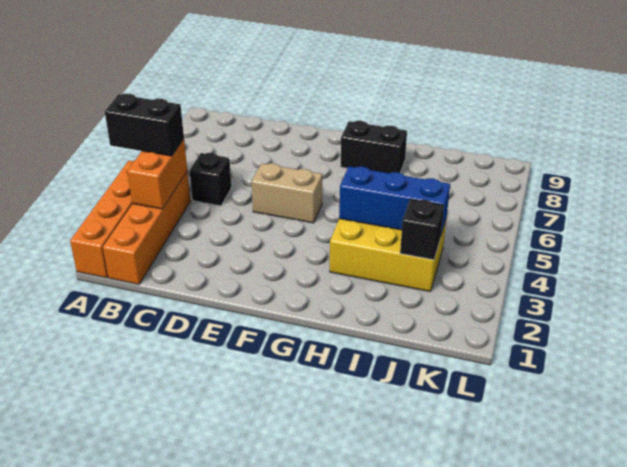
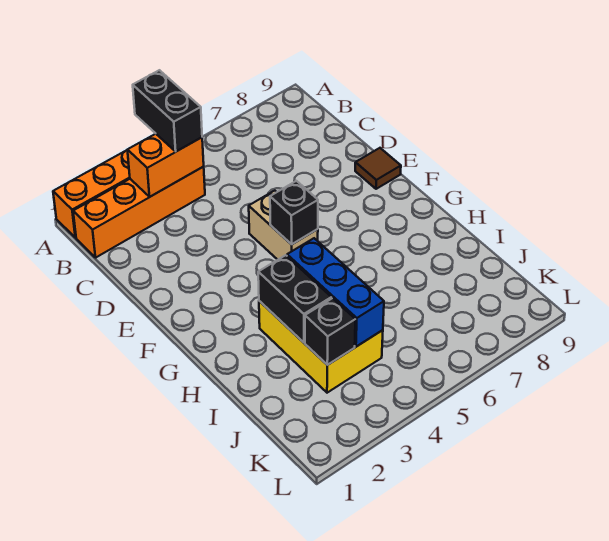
black brick C5 level 1 -> black brick F5 level 2
none -> brown tile E9 level 1
black brick G8:H8 level 1 -> black brick H3:I3 level 2

